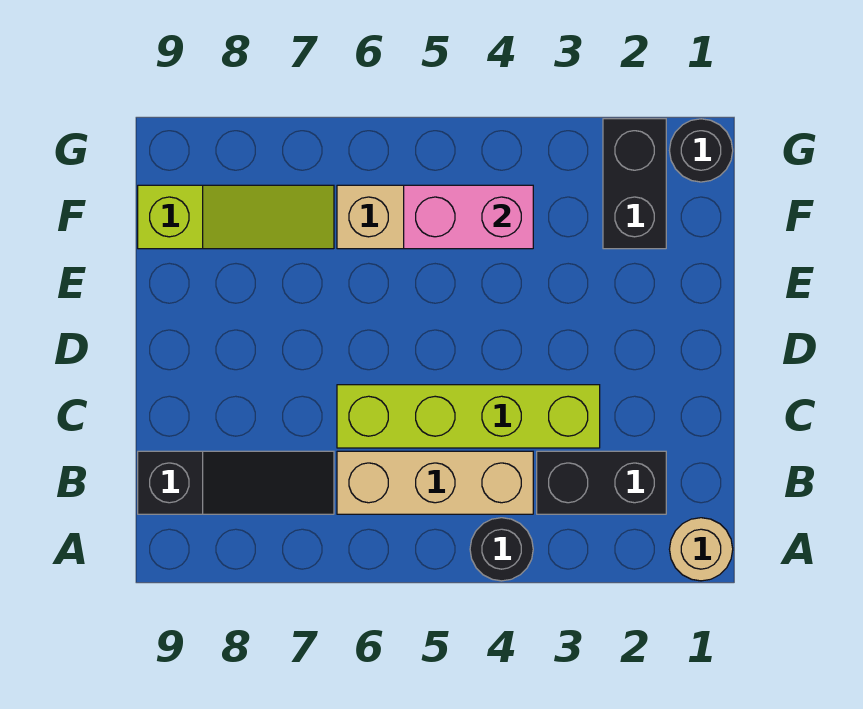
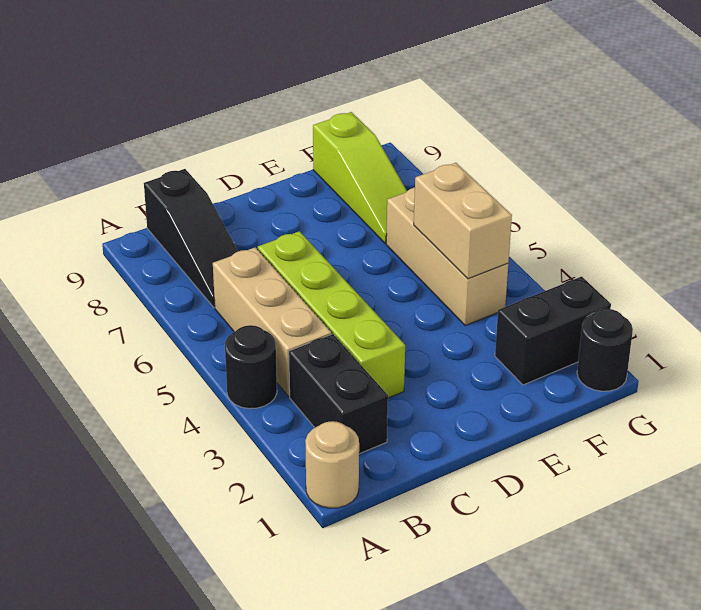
pink brick F4:F5 level 2 -> tan brick F4:F5 level 2

